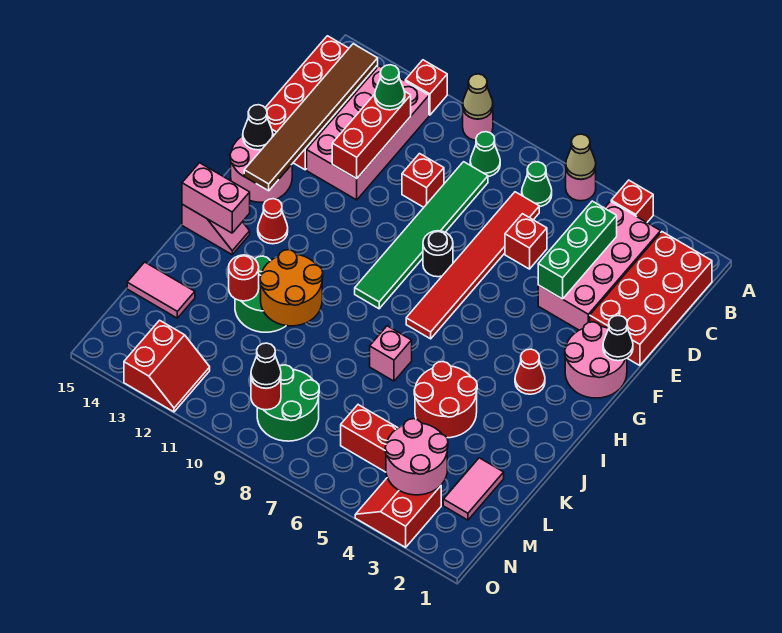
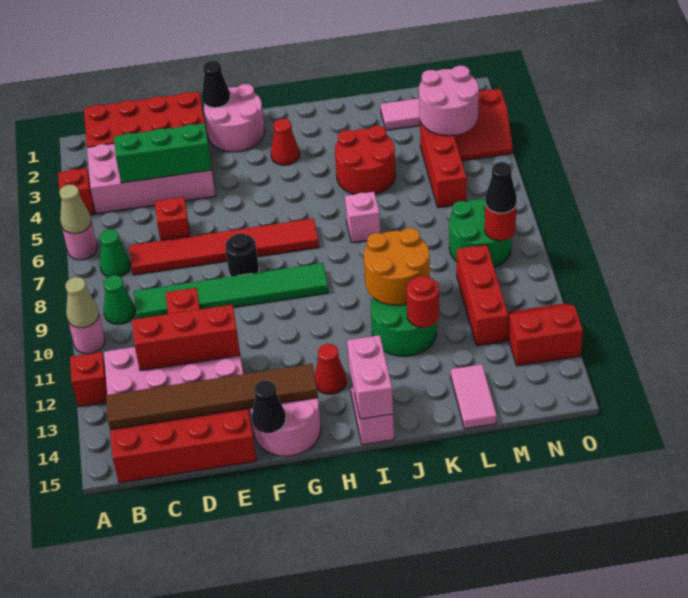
green cone C12 level 3 -> none
none -> red brick M10:M12 level 1

